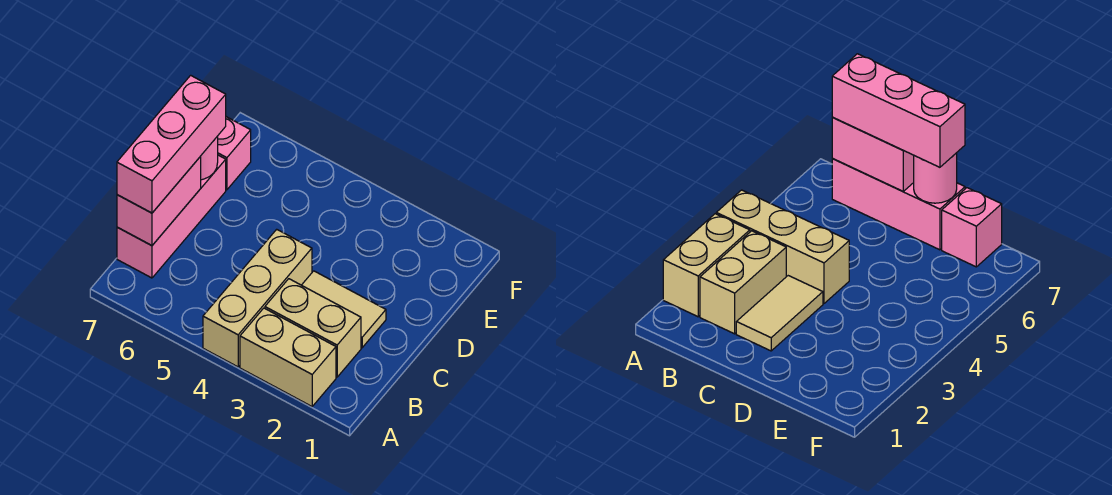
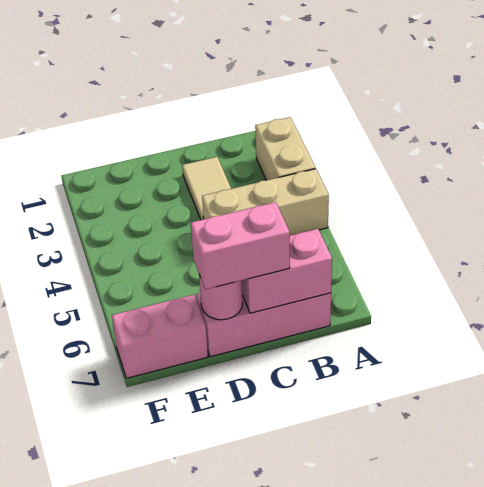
tan brick B2:B3 level 1 -> none
pink brick B7:D7 level 3 -> pink brick C7:D7 level 3
pink brick E7 level 1 -> pink brick E7:F7 level 1

